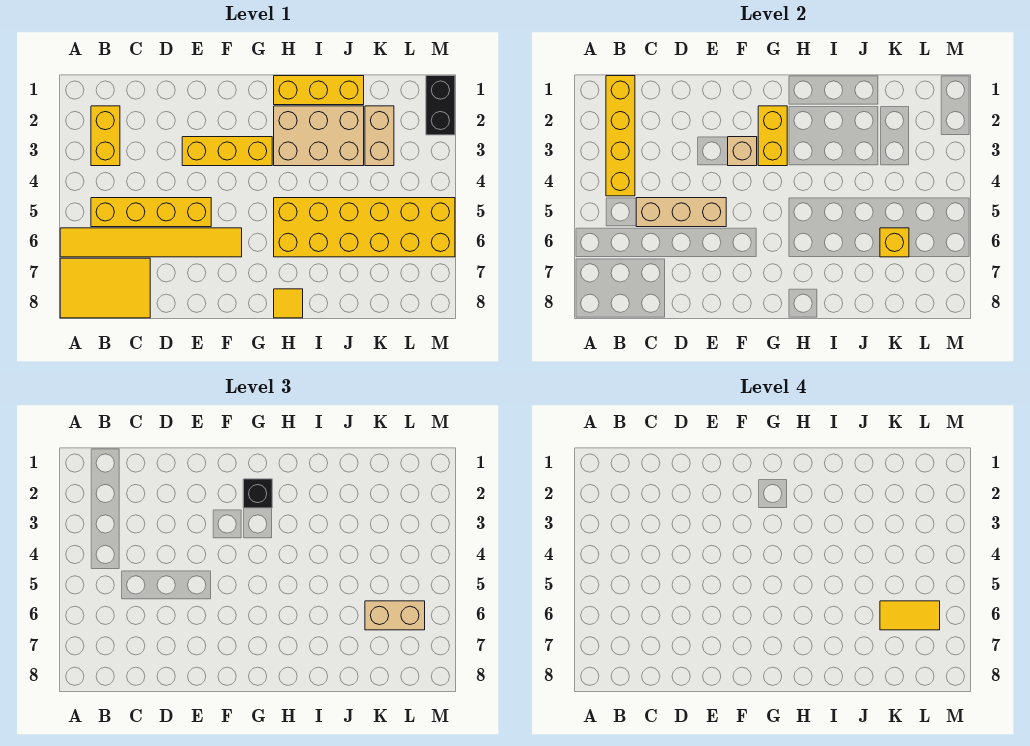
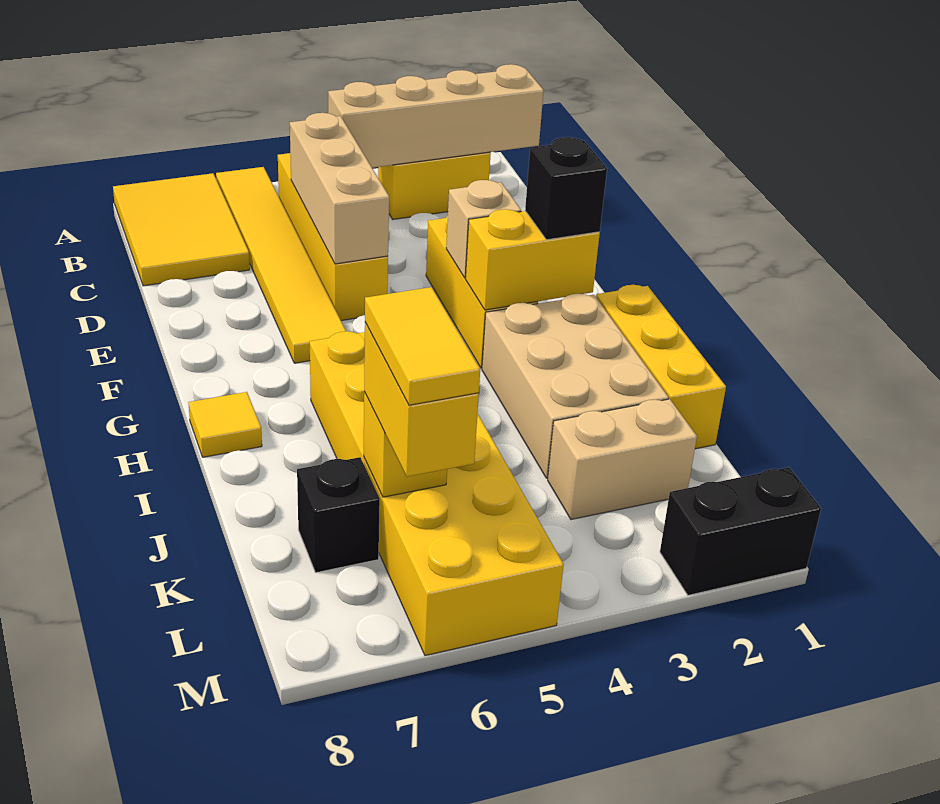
yellow brick B1:B4 level 2 -> tan brick B1:B4 level 2
tan brick K6:L6 level 3 -> yellow brick K6:L6 level 3
none -> black brick K7 level 1

